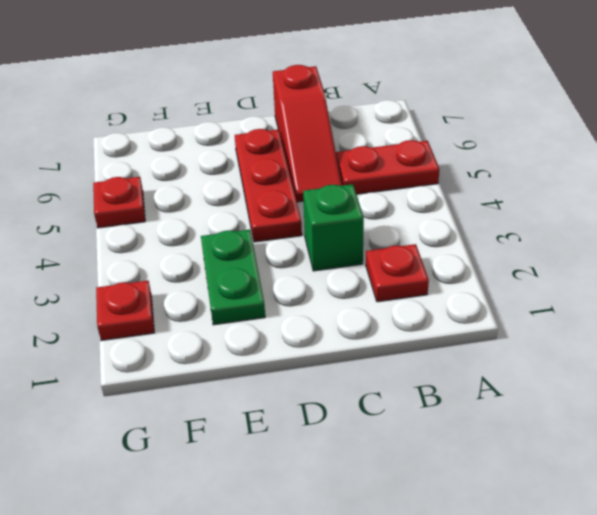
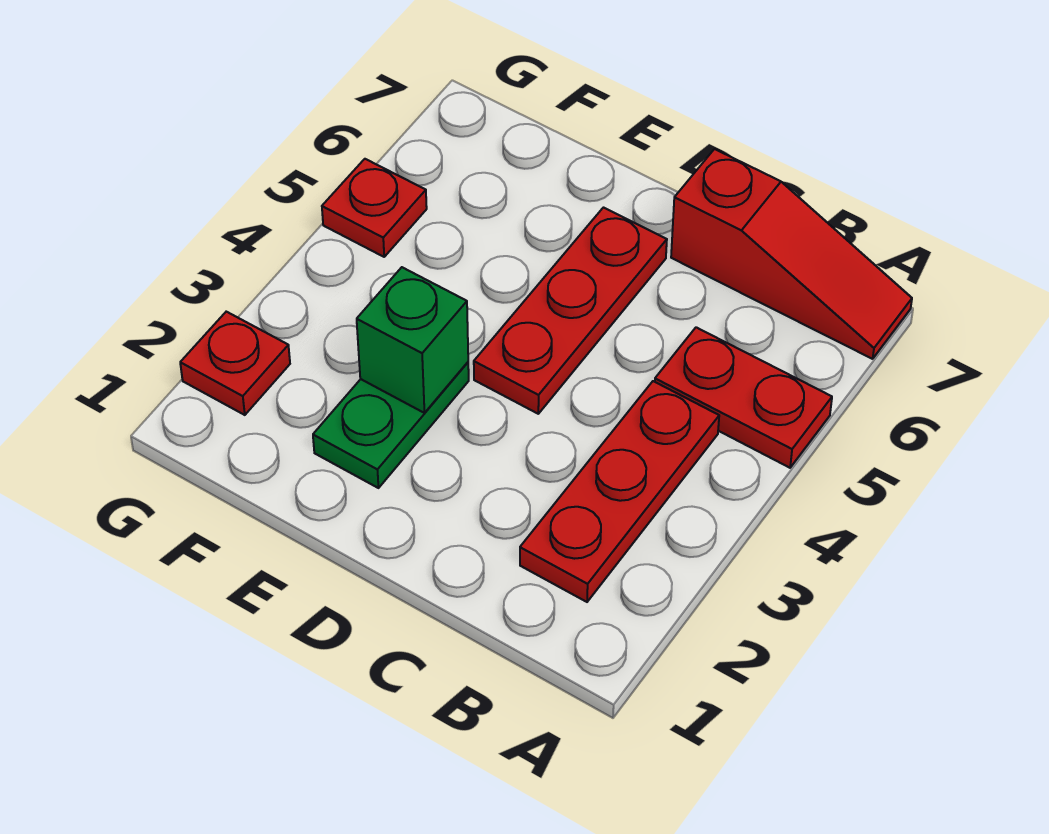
red plate B2 level 1 -> red plate B2:B4 level 1
green brick C3 level 1 -> green brick E3 level 2
red slope C5:C7 level 1 top 7 -> red slope A7:C7 level 1 top C

